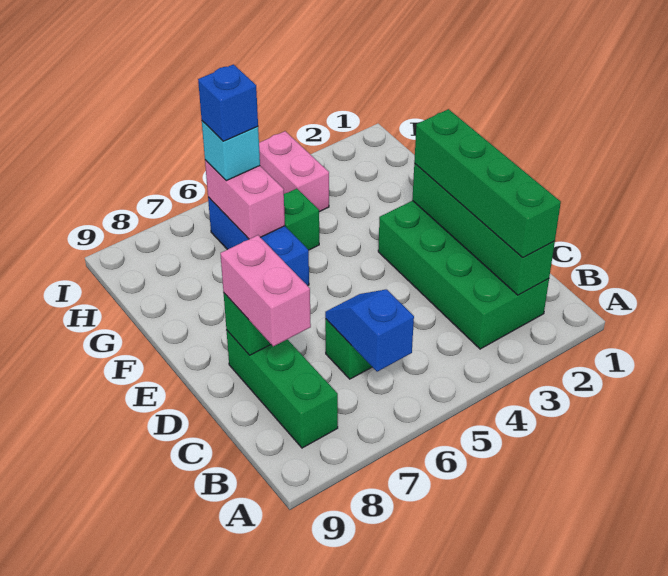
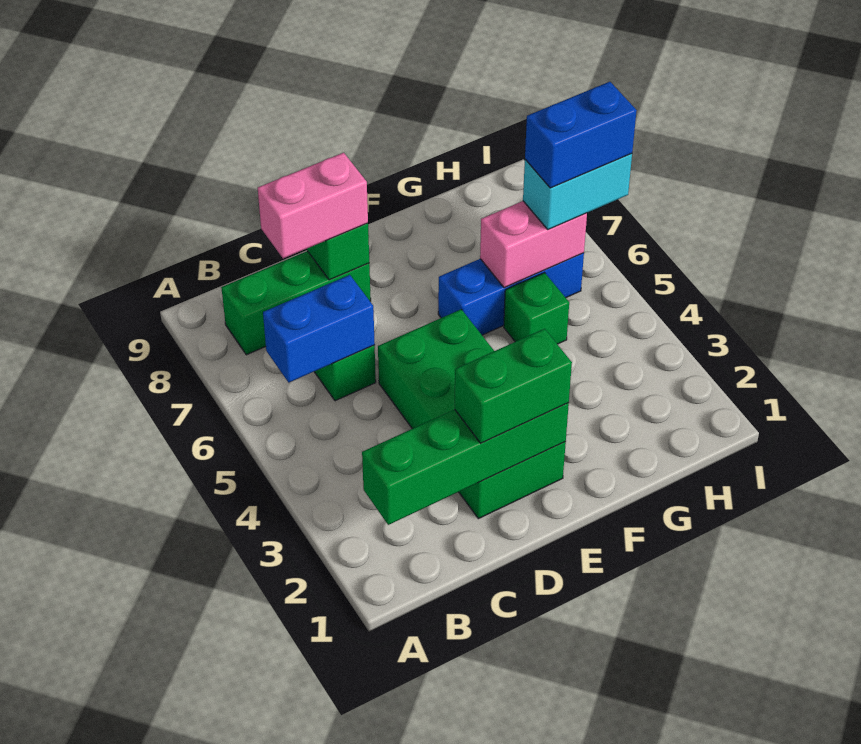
green brick B2:E3 level 1 -> green brick D2:E5 level 1
green brick B2:E2 level 3 -> green brick D2:E2 level 3
blue slope B6:C6 level 2 top B -> blue brick B6:C6 level 2
pink brick H4:I4 level 1 -> none
cyan brick H6 level 3 -> cyan brick H6:I6 level 3
blue brick H6 level 4 -> blue brick H6:I6 level 4

